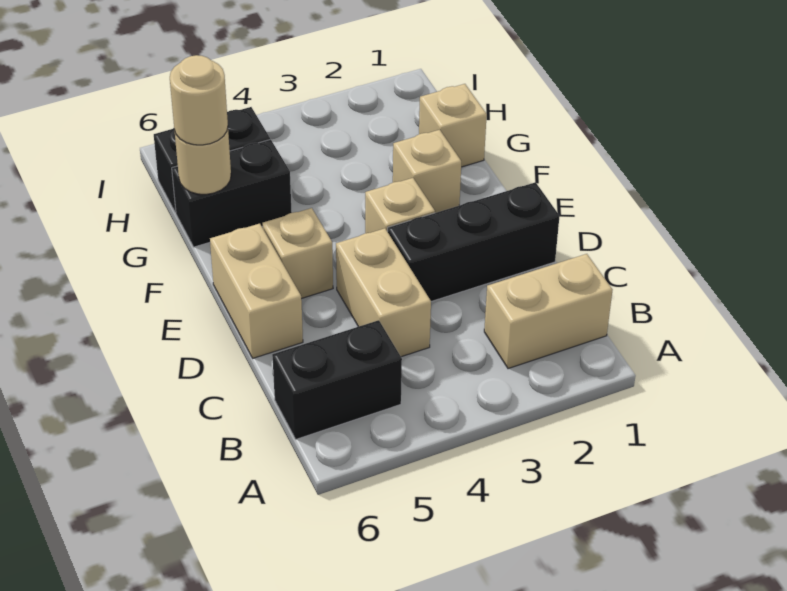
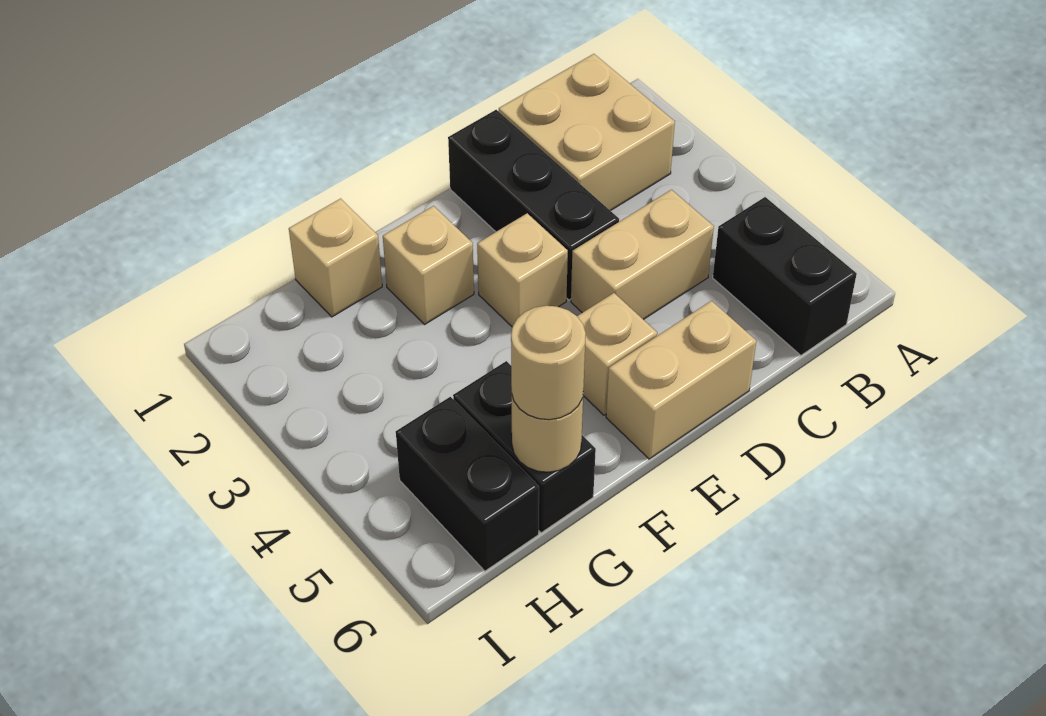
tan brick B1:B2 level 1 -> tan brick B1:C2 level 1

